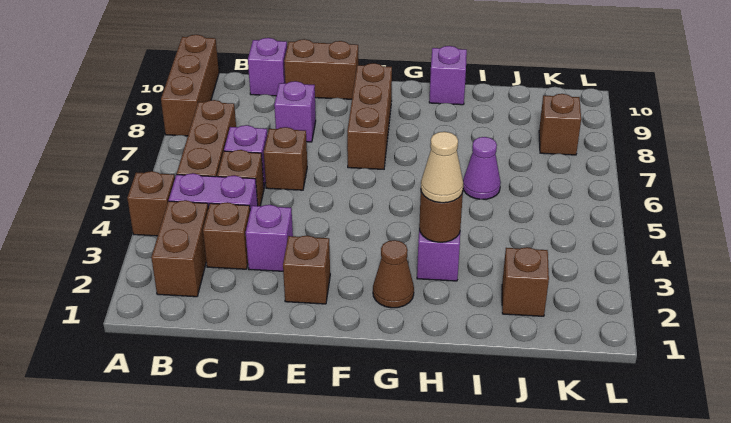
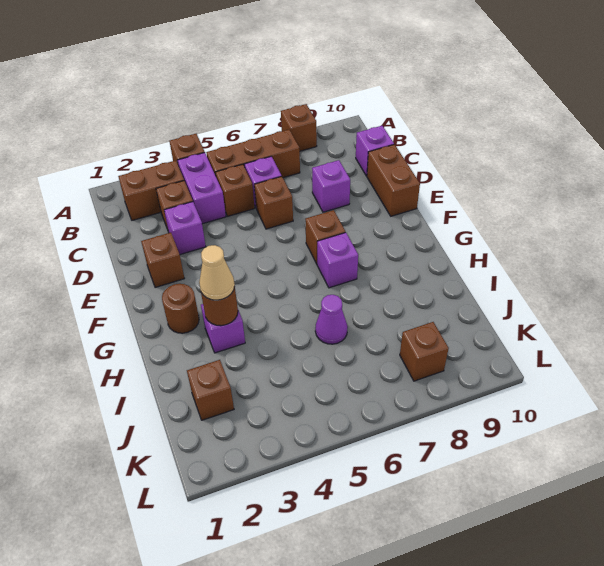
brown brick A8:A10 level 1 -> brown brick A8 level 1
brown brick F7:F9 level 1 -> brown brick F7 level 1
brown cone G2 level 1 -> brown round brick G2 level 1
purple brick H10 level 1 -> purple brick G7 level 1

